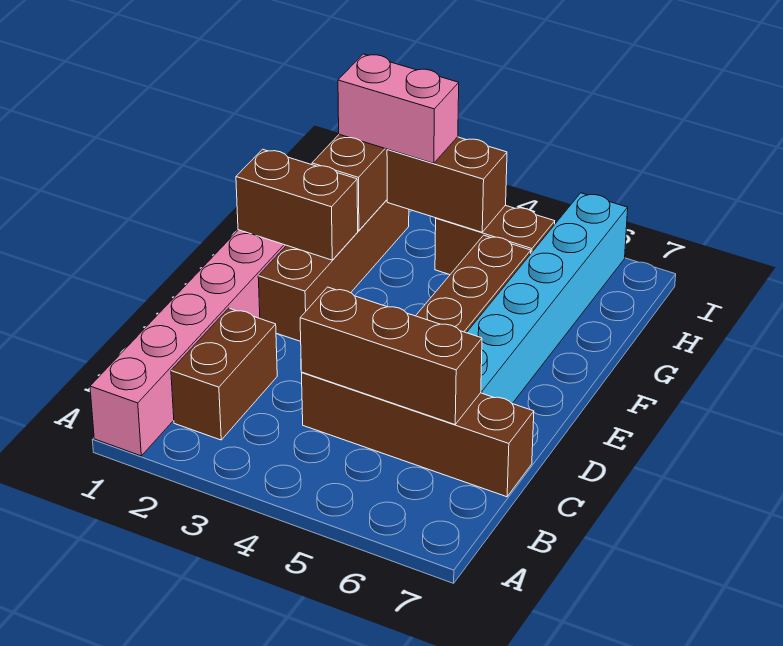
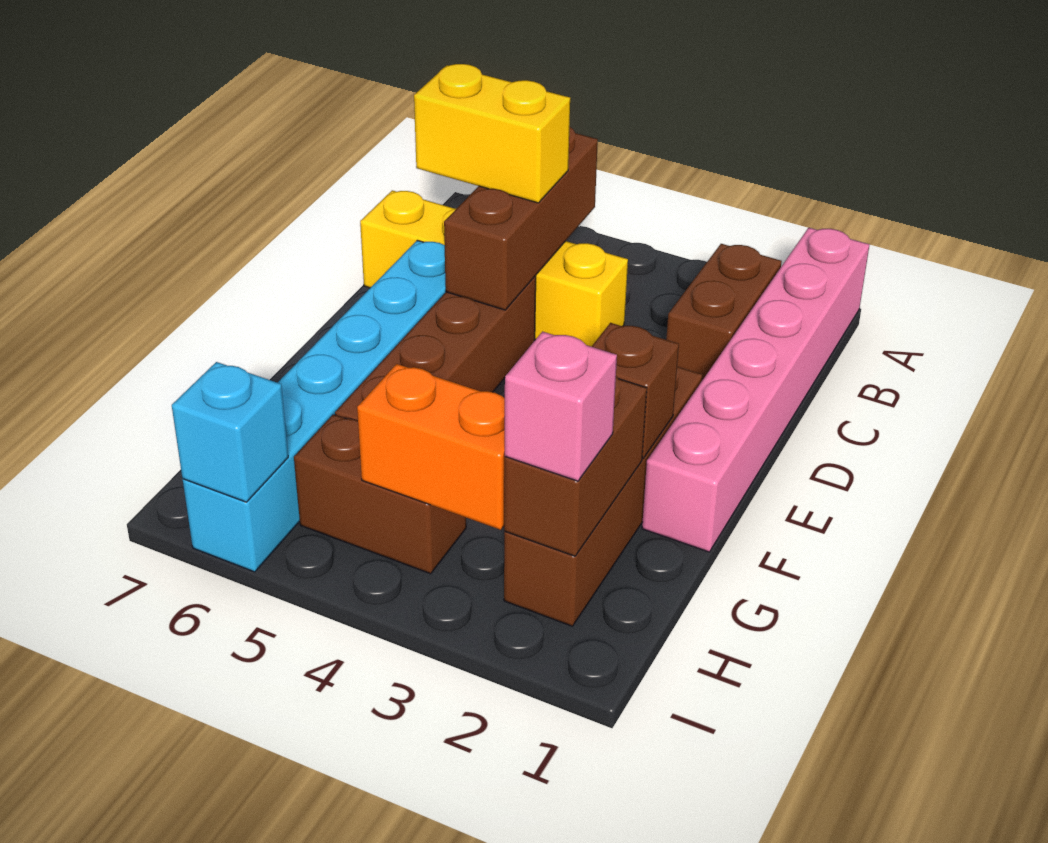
brown brick C4:C7 level 1 -> yellow brick C4:C7 level 1
brown brick C4:C6 level 2 -> brown brick B5:D5 level 2
none -> yellow brick C5:C6 level 3
brown brick F1:F2 level 2 -> brown brick F2 level 2
pink brick H2:H3 level 3 -> pink brick H2 level 3
brown brick H3:H4 level 2 -> orange brick H3:H4 level 2
none -> cyan brick I6 level 2

